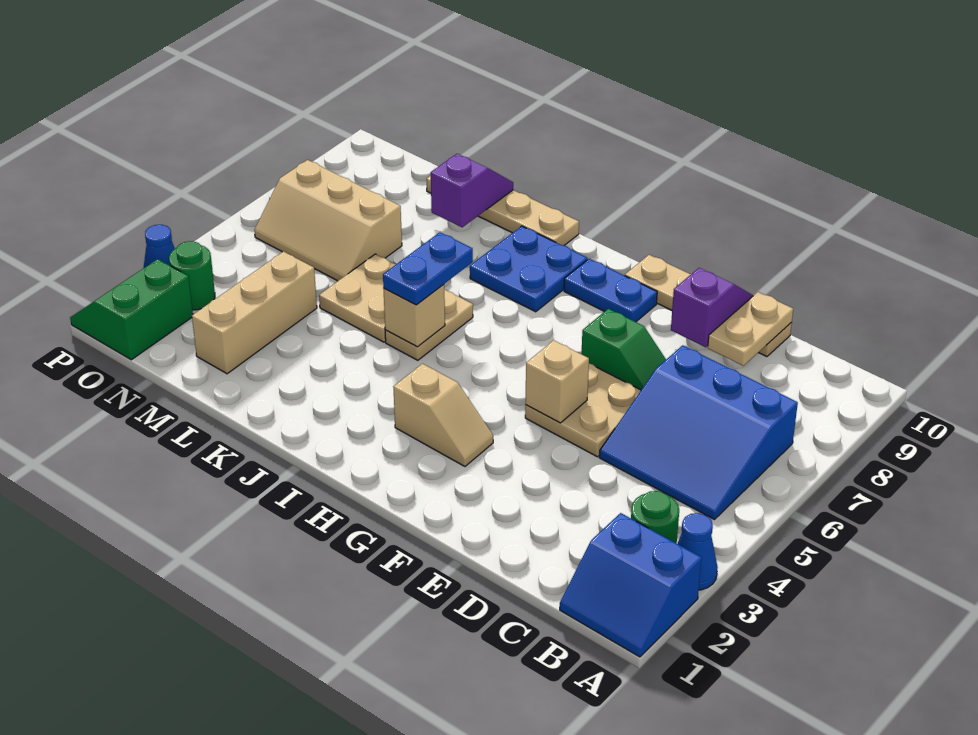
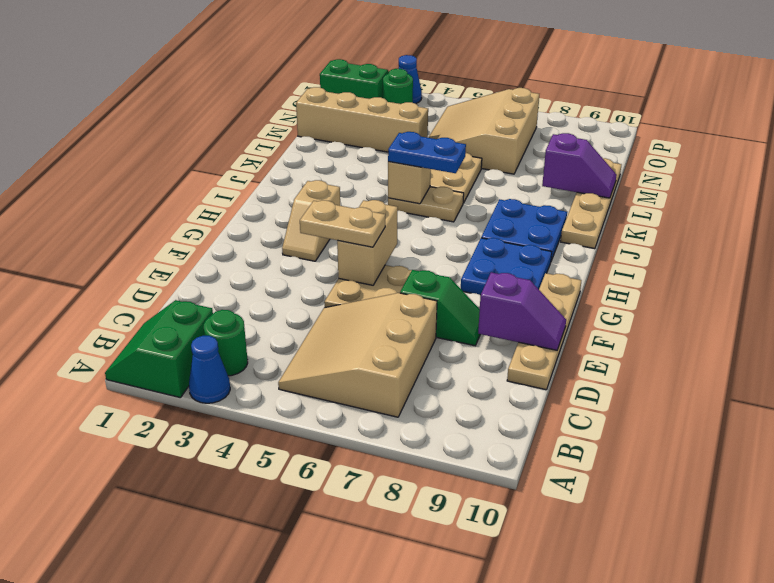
blue slope A1:B2 level 1 top 2 -> green slope A1:B2 level 1 top 2
blue slope B5:D7 level 1 top 7 -> tan slope B5:D7 level 1 top 7
tan plate D9:D10 level 2 -> tan plate F4:F5 level 3
green slope E7:F7 level 1 top F -> green slope E7:E8 level 1 top 7
tan brick F5 level 2 -> tan brick F5:G5 level 2
blue plate G9:H9 level 1 -> blue plate G8:H9 level 1
tan brick M2:M4 level 1 -> tan brick M1:M4 level 1
tan slope M6:O7 level 1 top 7 -> tan slope M5:O7 level 1 top 7

